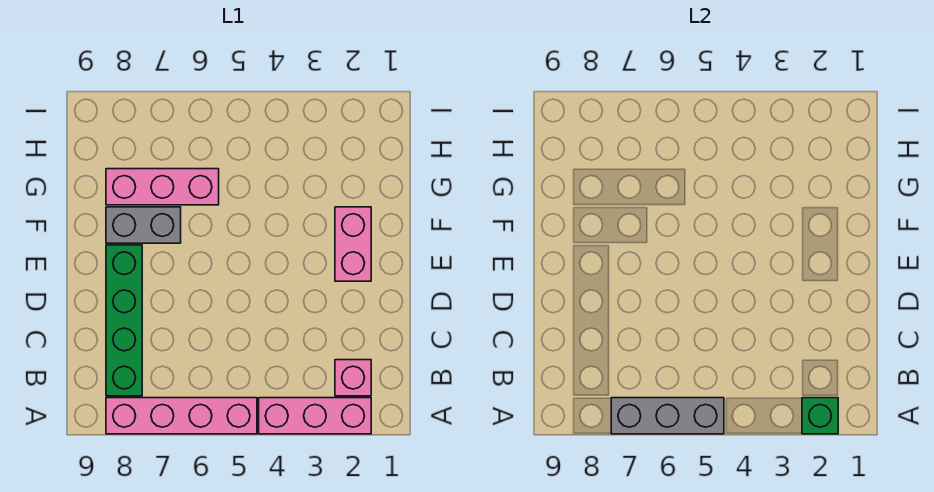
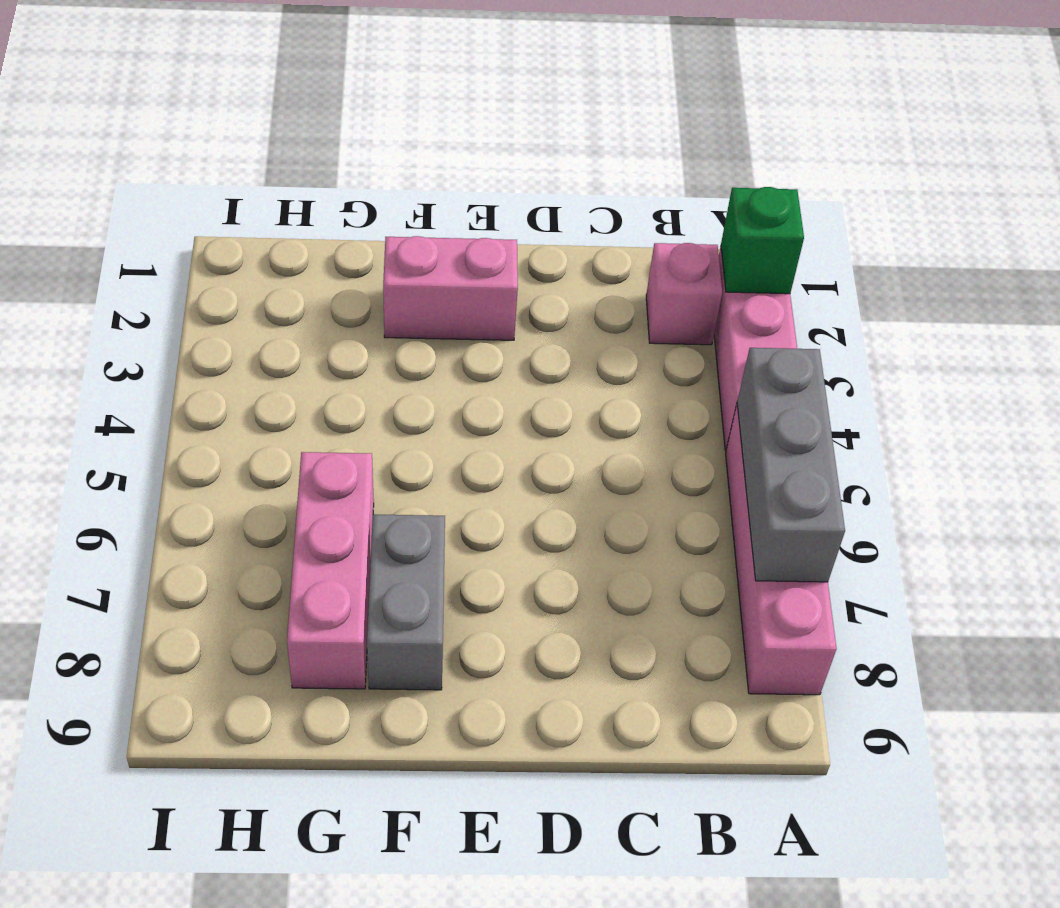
green brick B8:E8 level 1 -> none

